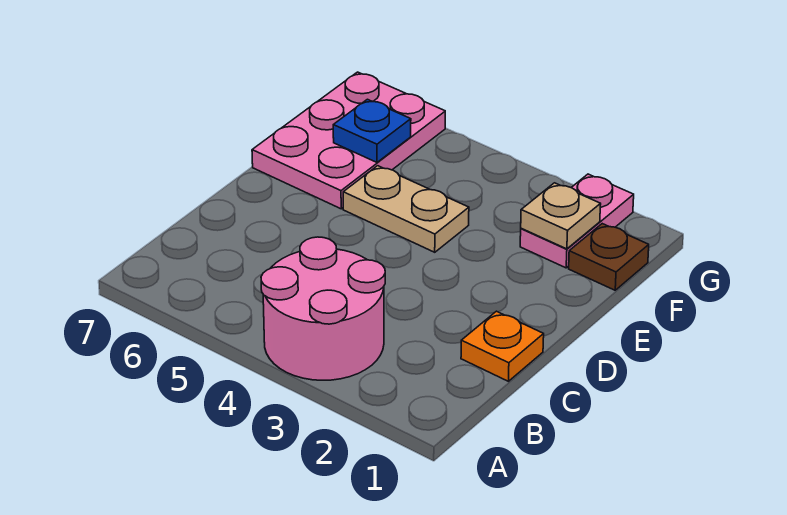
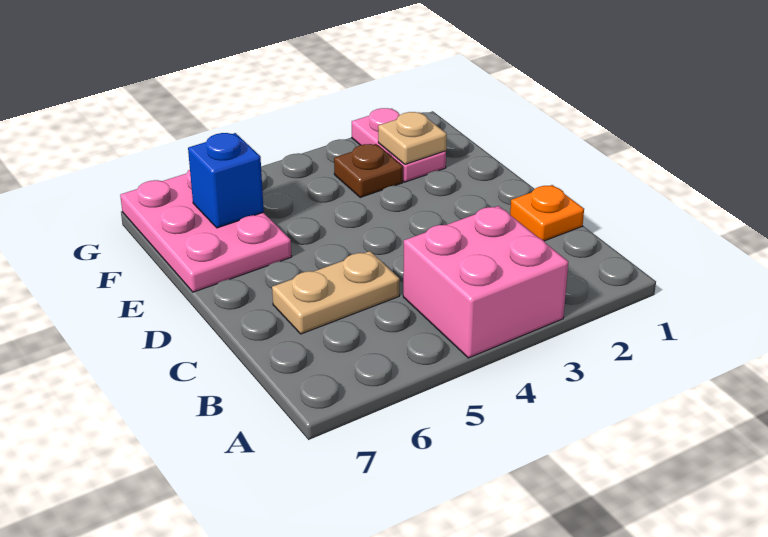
pink round brick A3:B4 level 1 -> pink brick A3:B4 level 1
tan plate E4:E5 level 1 -> tan plate C5:C6 level 1
brown plate F1 level 1 -> brown plate F3 level 1
blue plate F6 level 2 -> blue brick F6 level 2

